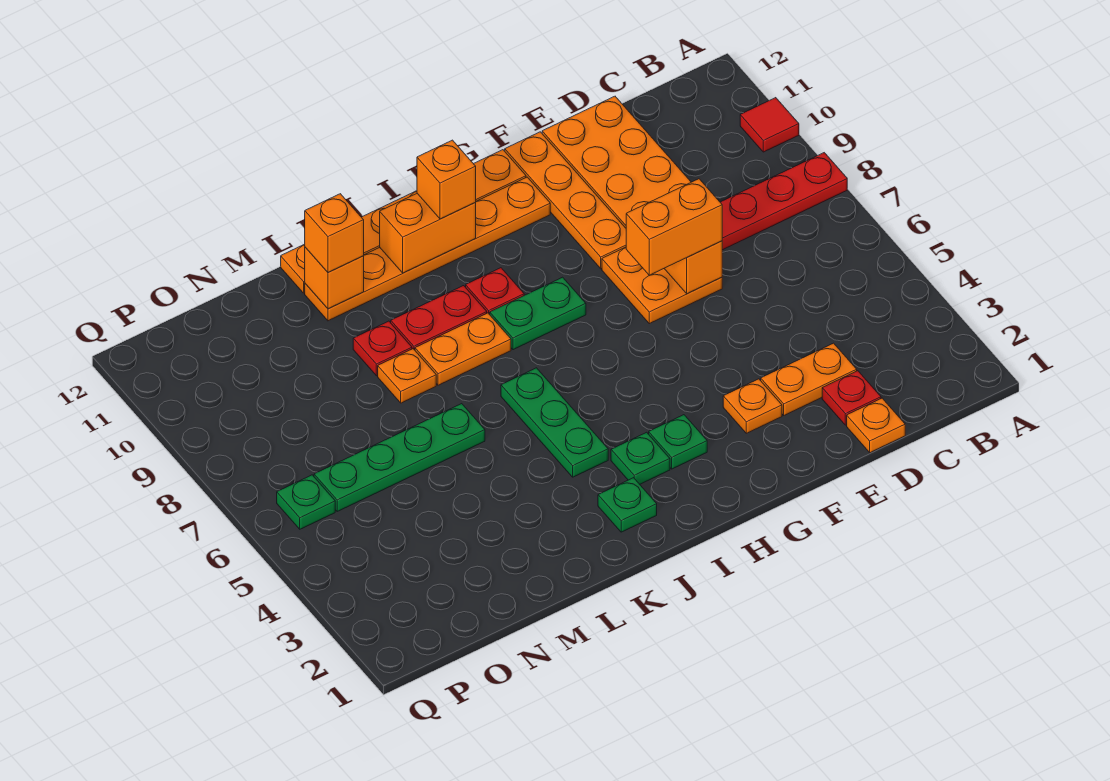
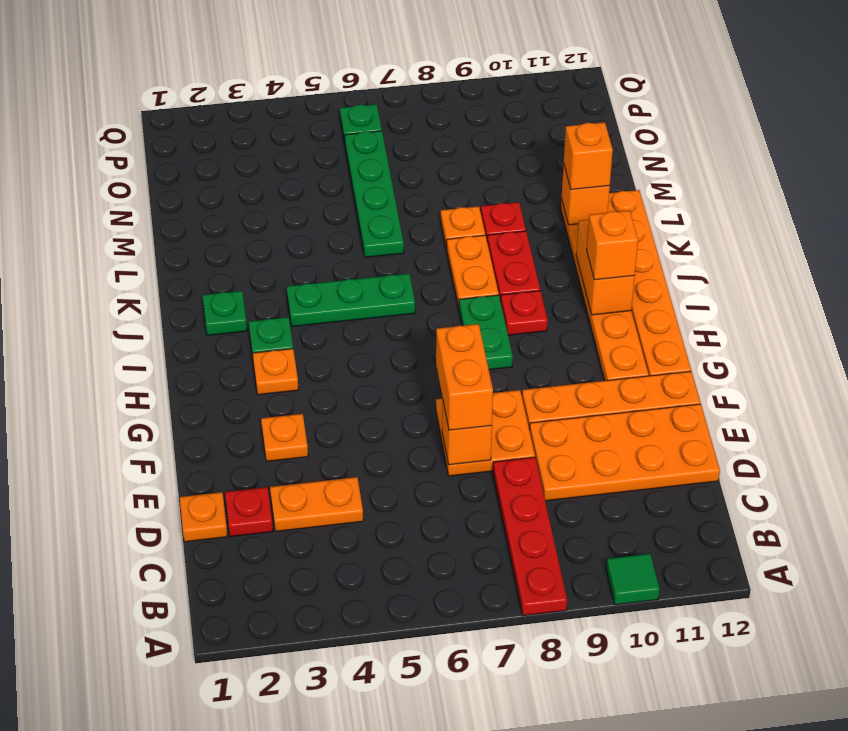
red tile A10 level 1 -> green tile A10 level 1
orange plate D3:E3 level 1 -> orange plate D3:D4 level 1
green plate H3 level 1 -> orange plate H3 level 1

